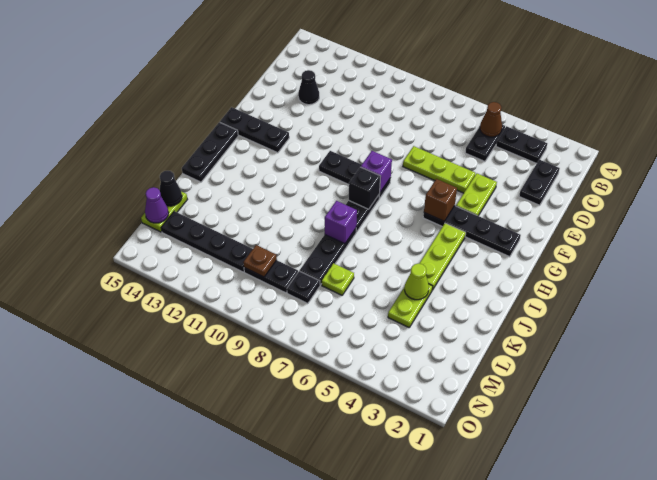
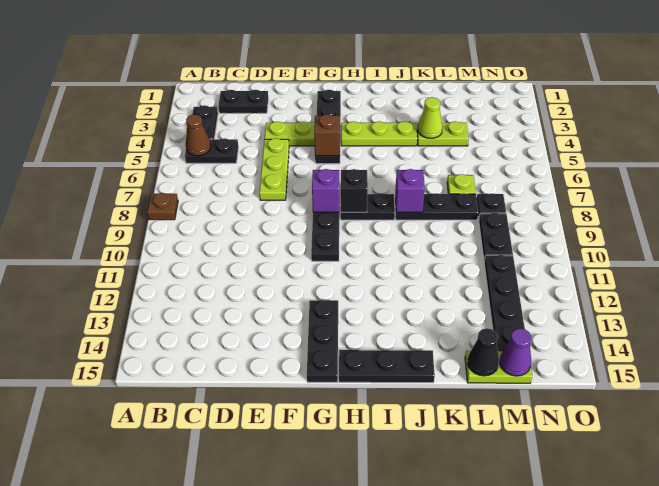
black cone D13 level 1 -> none
brown plate M10 level 2 -> brown plate A8 level 1

